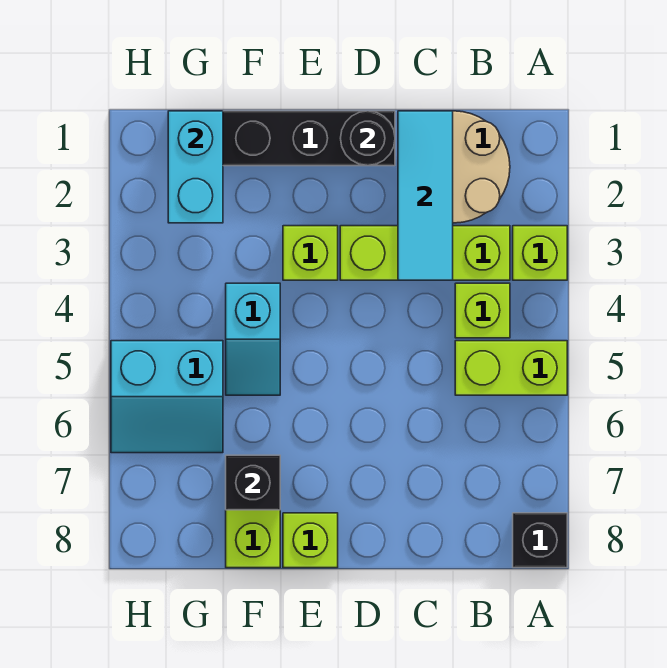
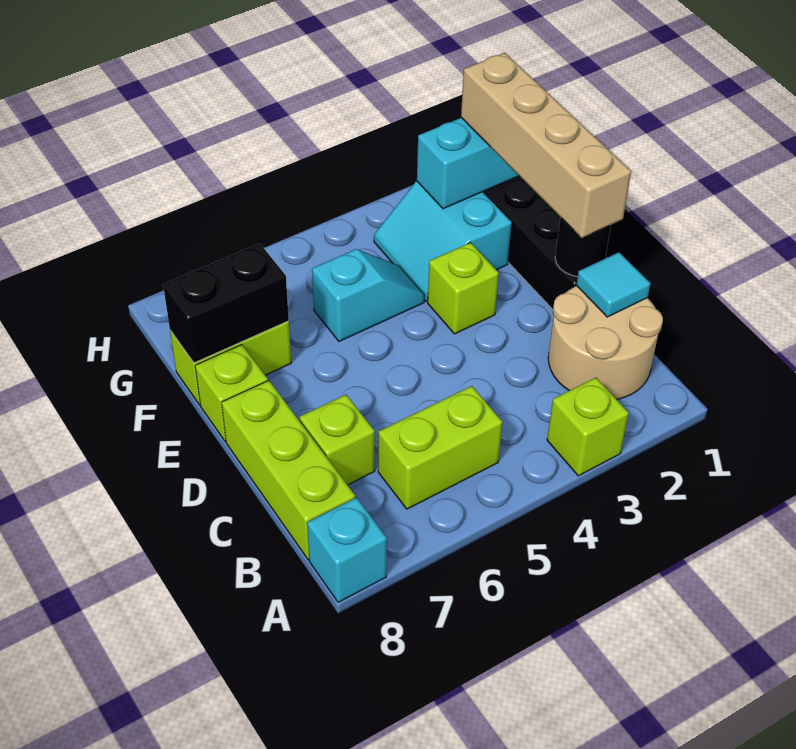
lime brick A5:B5 level 1 -> lime brick B5:B6 level 1
black brick A8 level 1 -> cyan brick A8 level 1
lime brick B3:D3 level 1 -> lime brick B8:D8 level 1
lime brick B4 level 1 -> lime brick C7 level 1
cyan tile C1:C3 level 2 -> cyan tile C1 level 2
none -> tan brick D1:G1 level 3
cyan slope F4:F5 level 1 top 4 -> cyan slope F4:F5 level 1 top 5
black brick F7 level 2 -> black brick F7:F8 level 2
cyan slope G5:H6 level 1 top 5 -> cyan slope F2:G3 level 1 top 2

